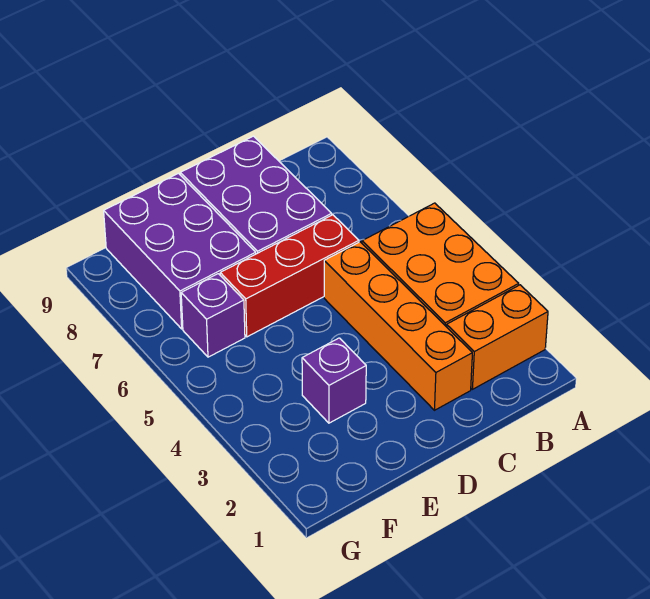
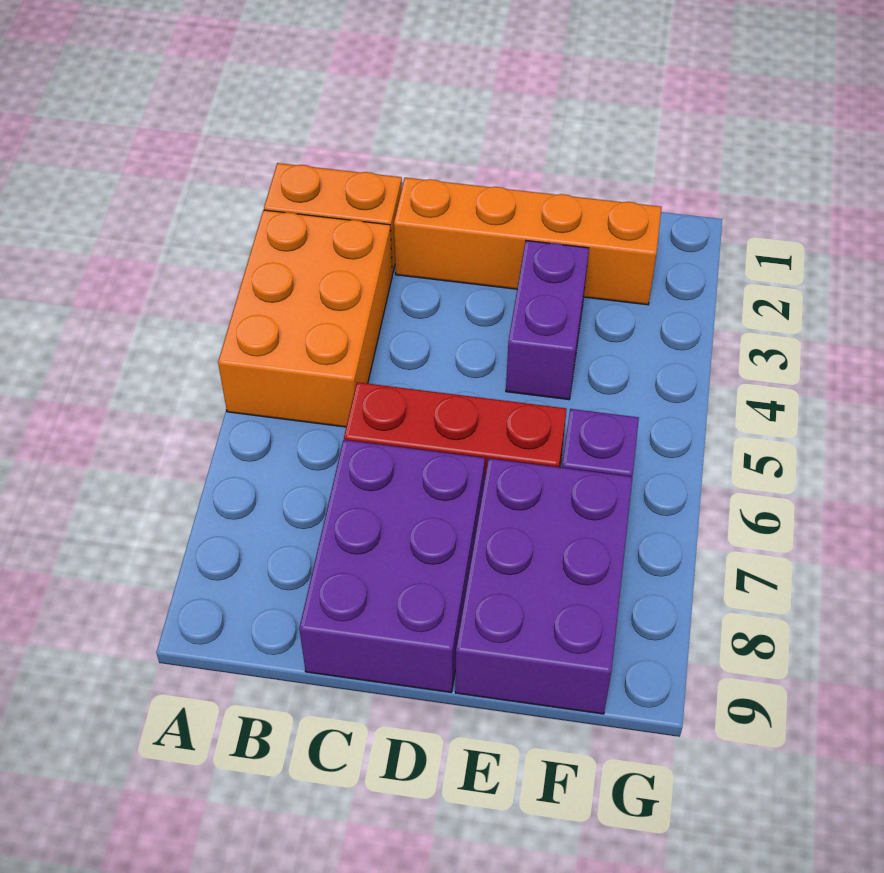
orange brick C2:C5 level 1 -> orange brick C2:F2 level 1
purple brick E3 level 1 -> purple brick E3:E4 level 1

